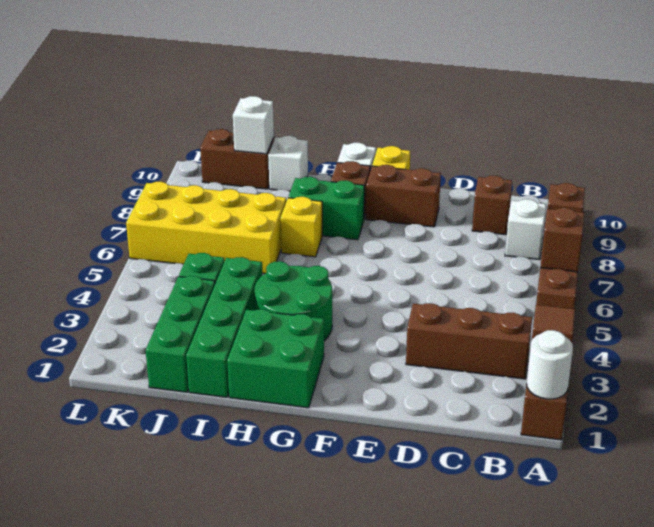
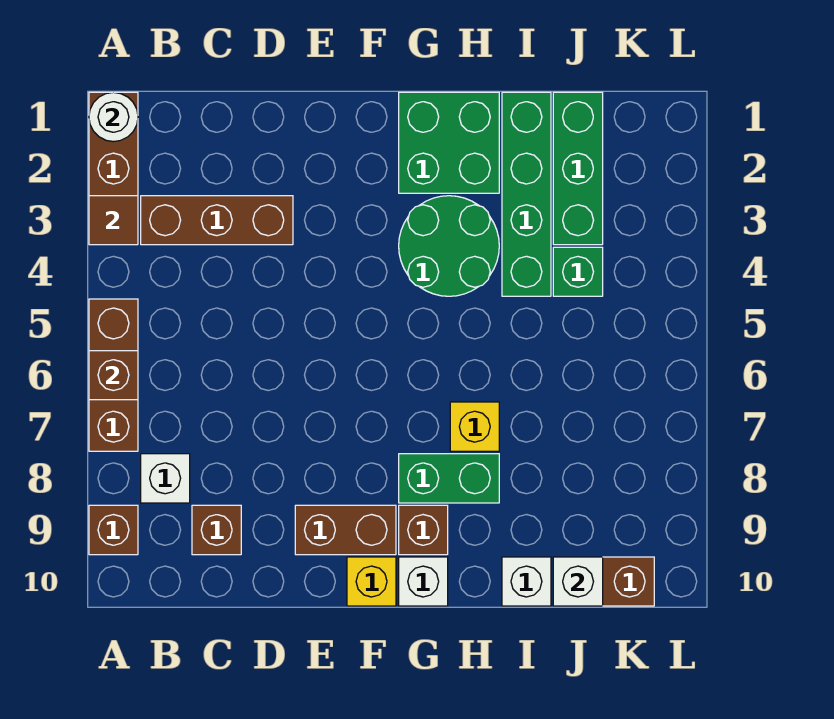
yellow brick I6:L7 level 1 -> none

